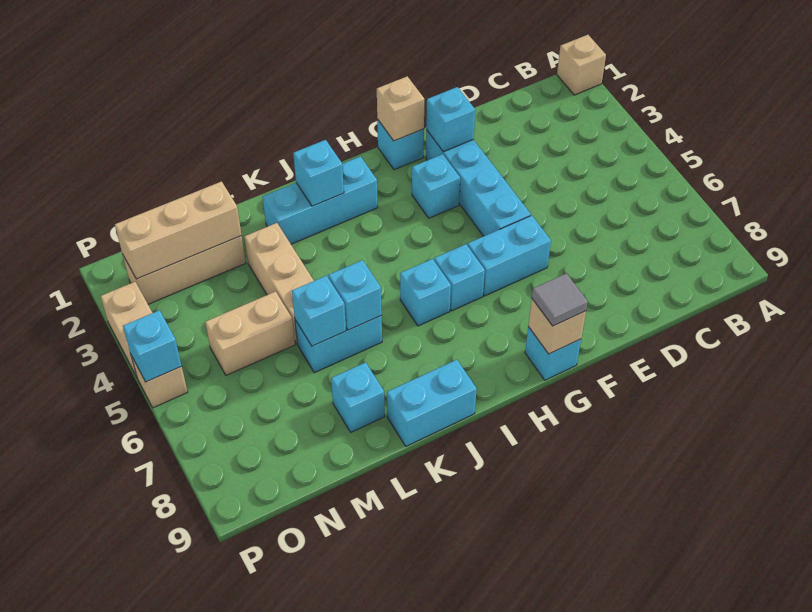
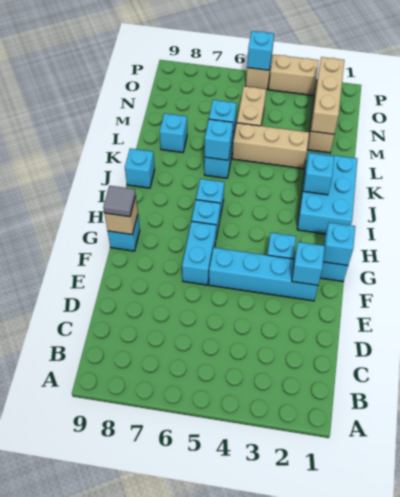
tan brick A1 level 1 -> none
tan brick G1 level 2 -> cyan brick G1 level 2
cyan brick I2:K2 level 1 -> cyan brick I1:K2 level 1
cyan brick J9:K9 level 1 -> cyan brick J9 level 1

